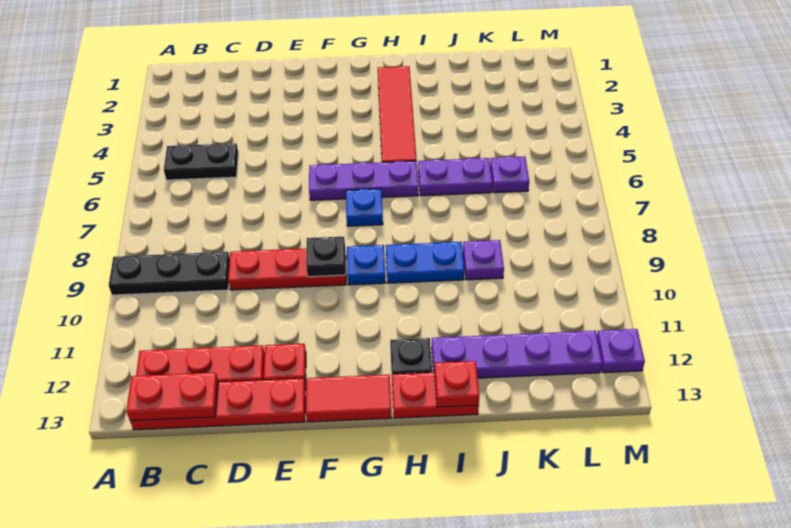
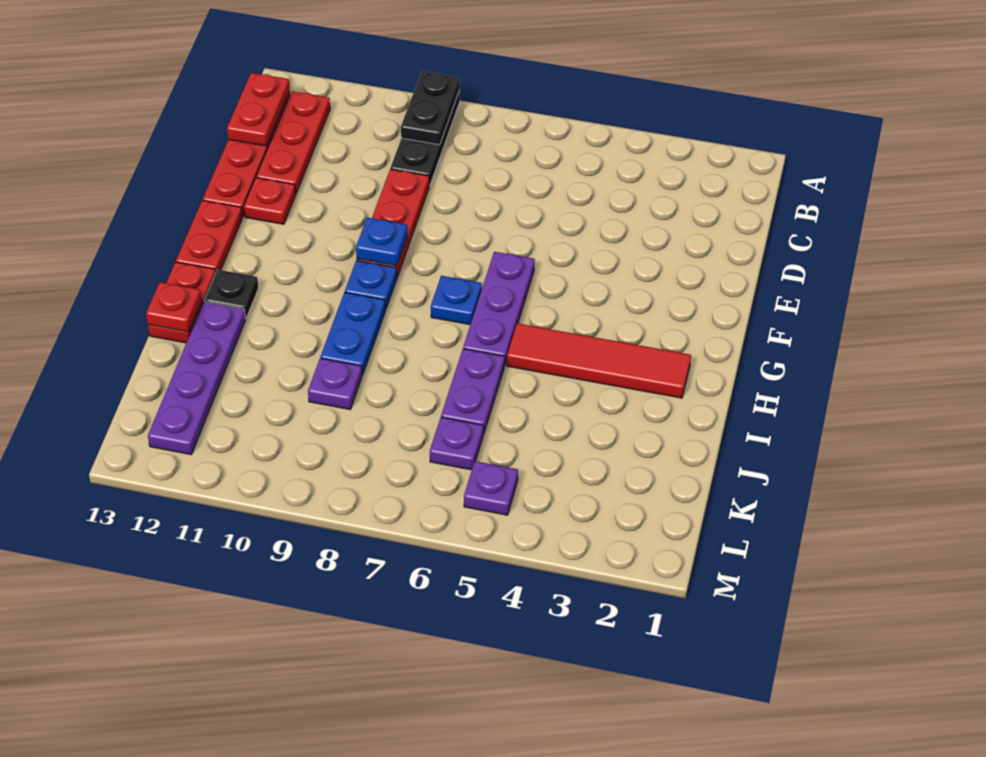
black plate B5:C5 level 1 -> black plate A9:B9 level 2
black plate F9 level 2 -> blue plate F9 level 2
red tile F13:G13 level 1 -> red plate F13:G13 level 1
purple plate M12 level 1 -> purple plate L5 level 1

